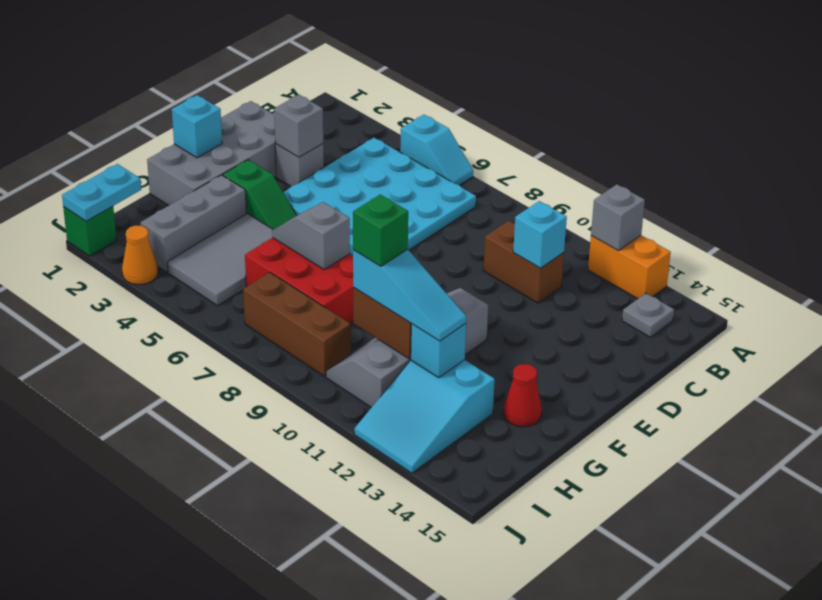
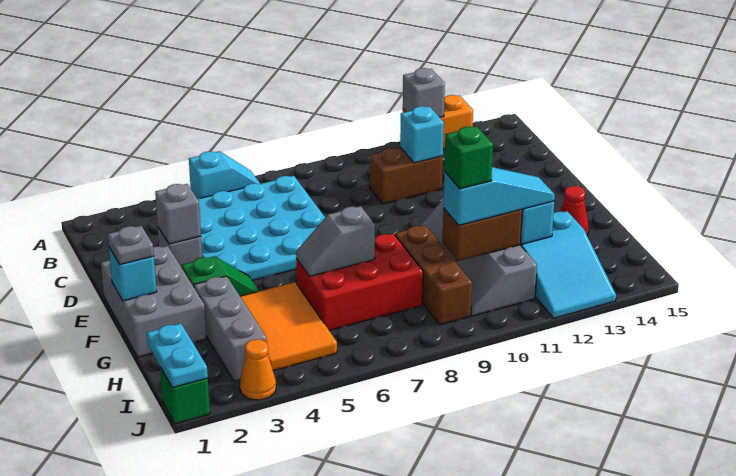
grey plate B14 level 1 -> grey plate F1 level 3
grey brick D1:G2 level 1 -> grey brick E1:G2 level 1
grey tile G4:I5 level 1 -> orange tile G4:I5 level 1
brown brick I7:I9 level 1 -> brown brick G9:I9 level 1

